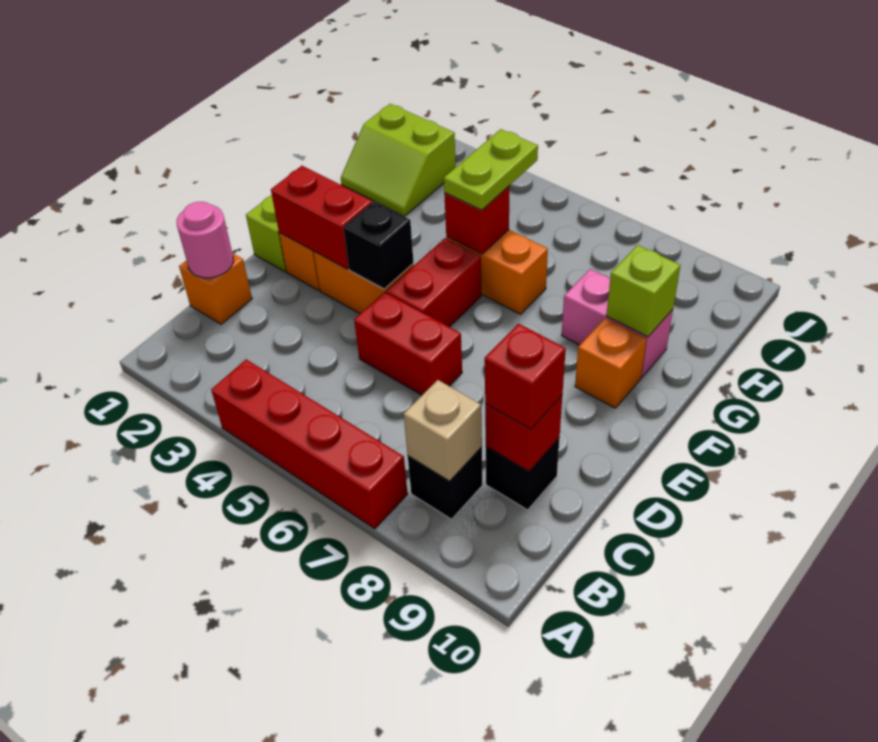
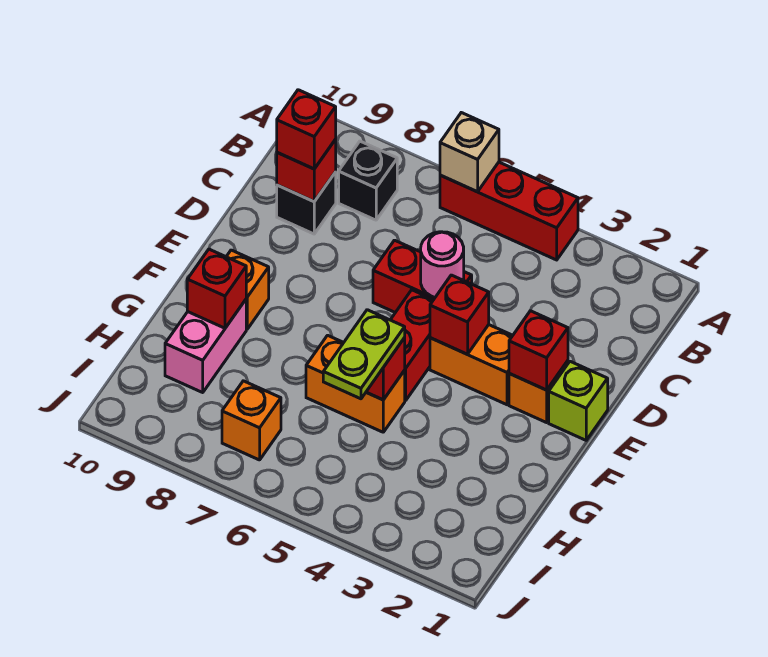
red brick A4:A7 level 1 -> red brick A4:A6 level 1
tan brick B8 level 2 -> tan brick A6 level 2
orange brick C1 level 1 -> orange brick I7 level 1
pink round brick C1 level 2 -> pink round brick D5 level 2
red brick E2:E3 level 2 -> red brick E2 level 2
black brick E4 level 2 -> red brick E4 level 2
pink brick G8:G9 level 1 -> pink brick G9:H9 level 1
lime brick G9 level 2 -> red brick G9 level 2
lime slope H1:I2 level 1 top I -> none

